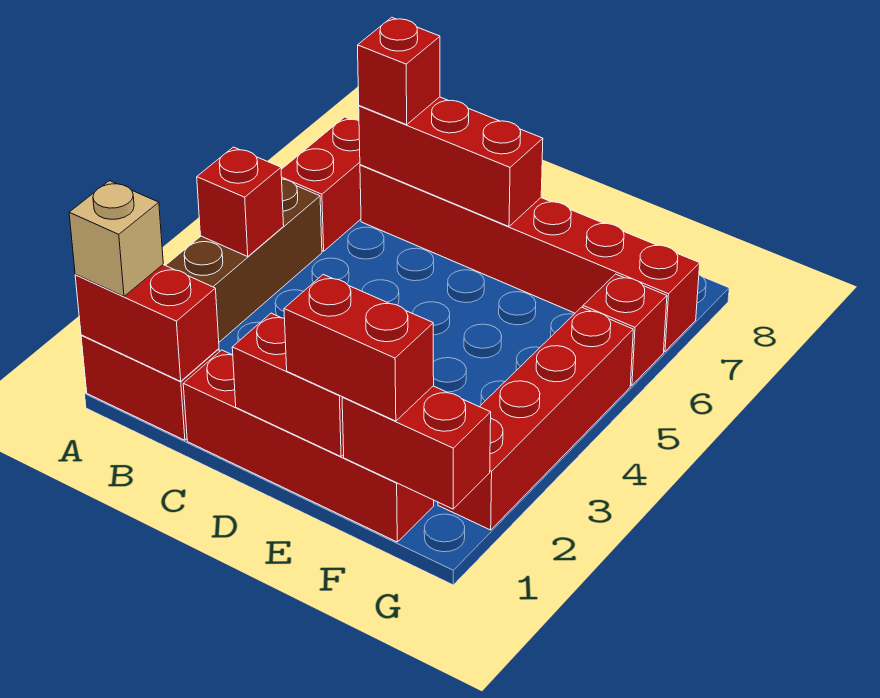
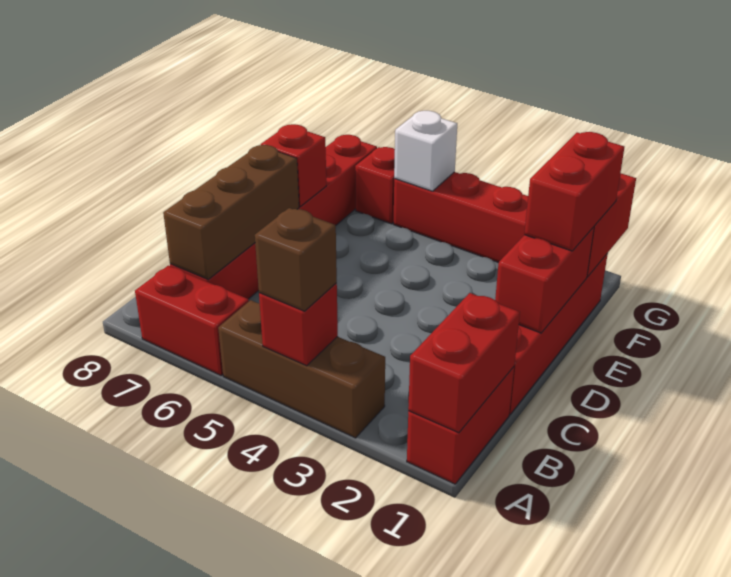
tan brick A1 level 3 -> none
none -> brown brick A4 level 3
red brick B7:D7 level 2 -> brown brick B7:D7 level 2
red brick B7 level 3 -> red brick E7 level 2
none -> white brick G5 level 2

